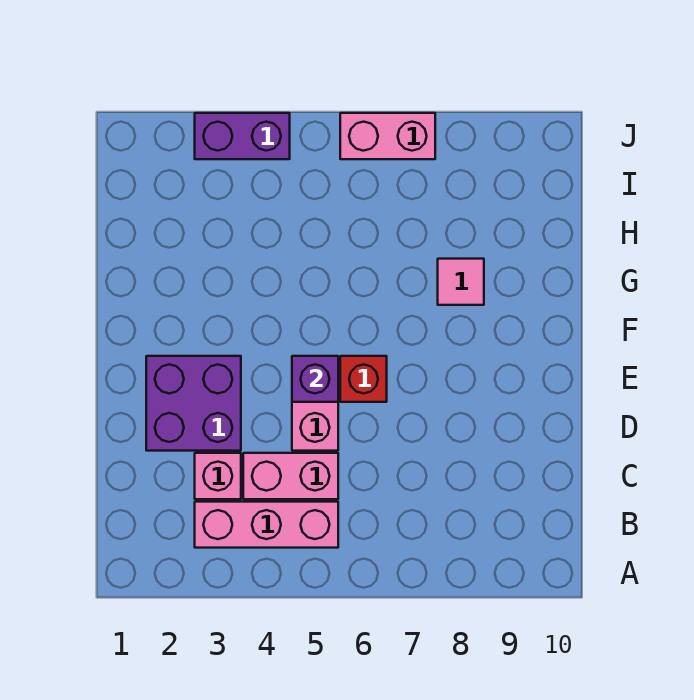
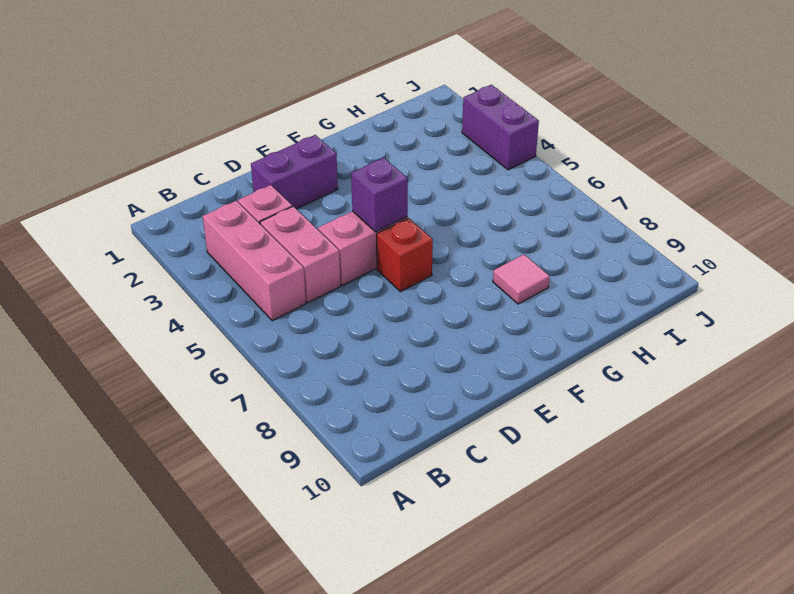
purple brick D2:E3 level 1 -> purple brick D2:E2 level 1
pink brick J6:J7 level 1 -> none

